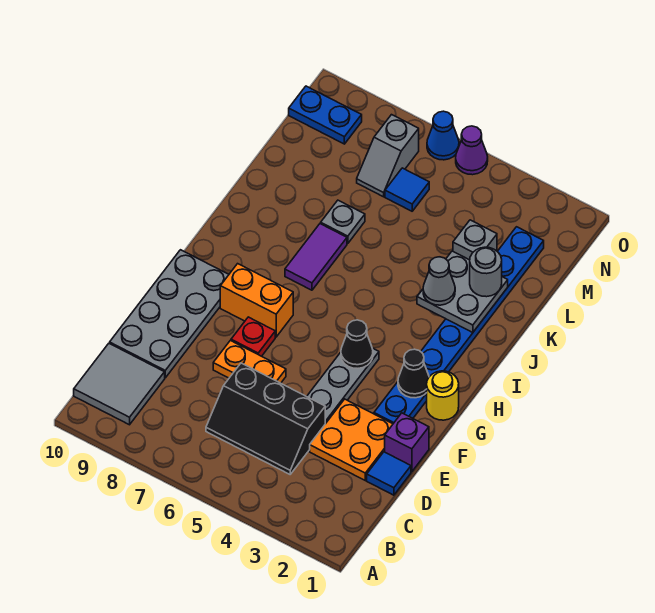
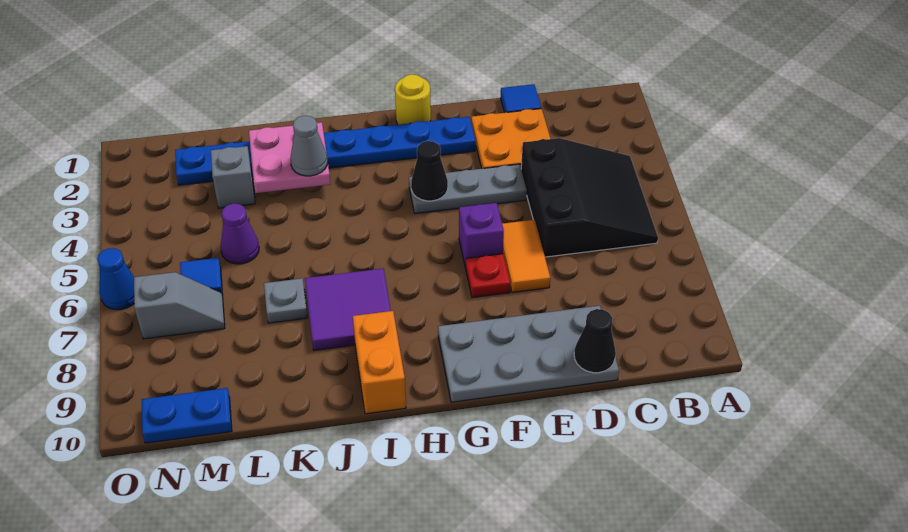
grey tile B9:C10 level 1 -> none
black slope C4:D6 level 1 top D -> black slope B4:D6 level 1 top D
purple brick E1 level 1 -> purple brick F6 level 1
orange plate E6:E7 level 1 -> orange tile E6:E7 level 1
black cone G2 level 2 -> black cone D10 level 2
orange brick G7:G8 level 1 -> orange brick I9:I10 level 1
purple tile I7:J7 level 1 -> purple tile I7:J8 level 1
grey plate J2:K3 level 2 -> pink plate J2:K3 level 2
grey round brick K2 level 3 -> none
blue plate N9:N10 level 1 -> blue plate M10:N10 level 1
purple cone O5 level 1 -> purple cone L5 level 1

